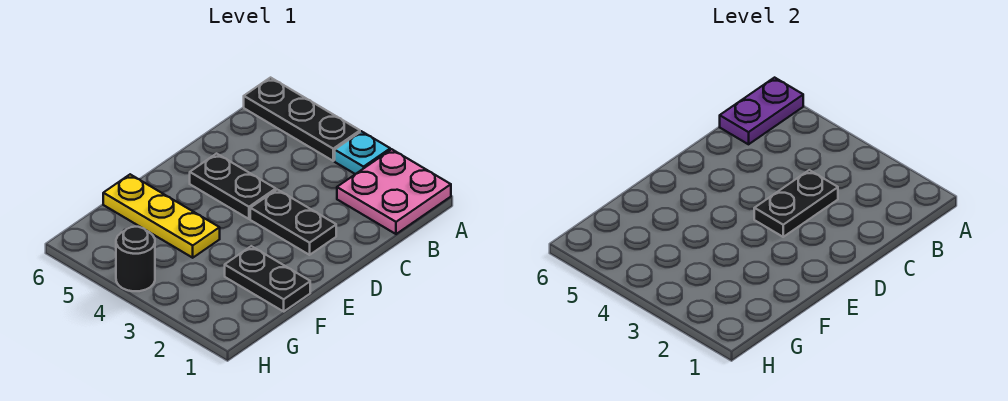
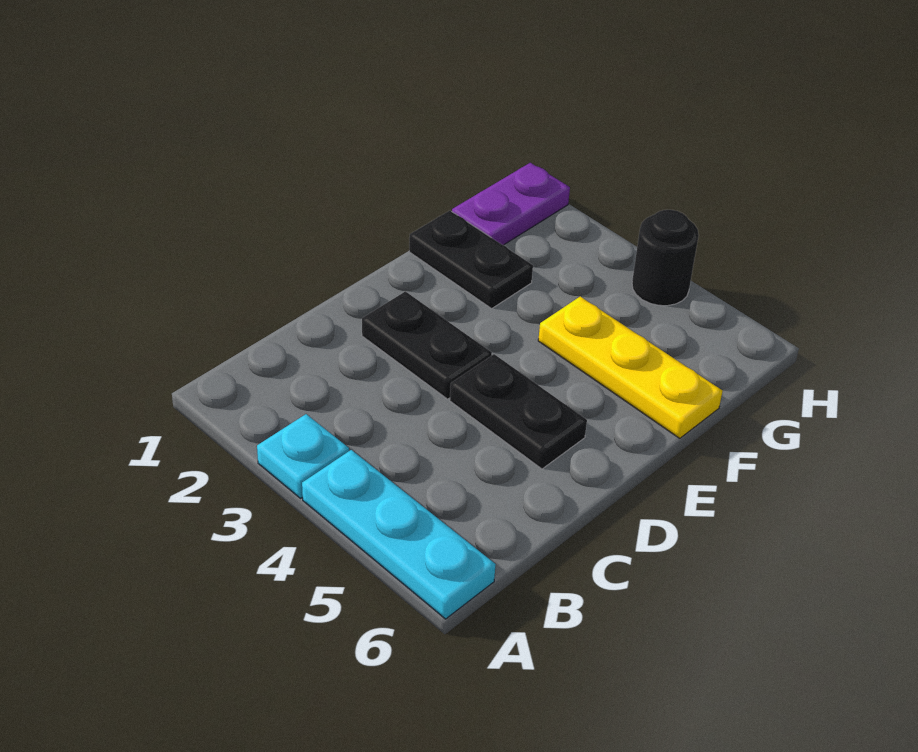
pink plate A1:B2 level 1 -> none
black plate A4:A6 level 1 -> cyan plate A4:A6 level 1
purple plate A6:B6 level 2 -> purple plate G1:H1 level 1
black plate C3:D3 level 2 -> none

